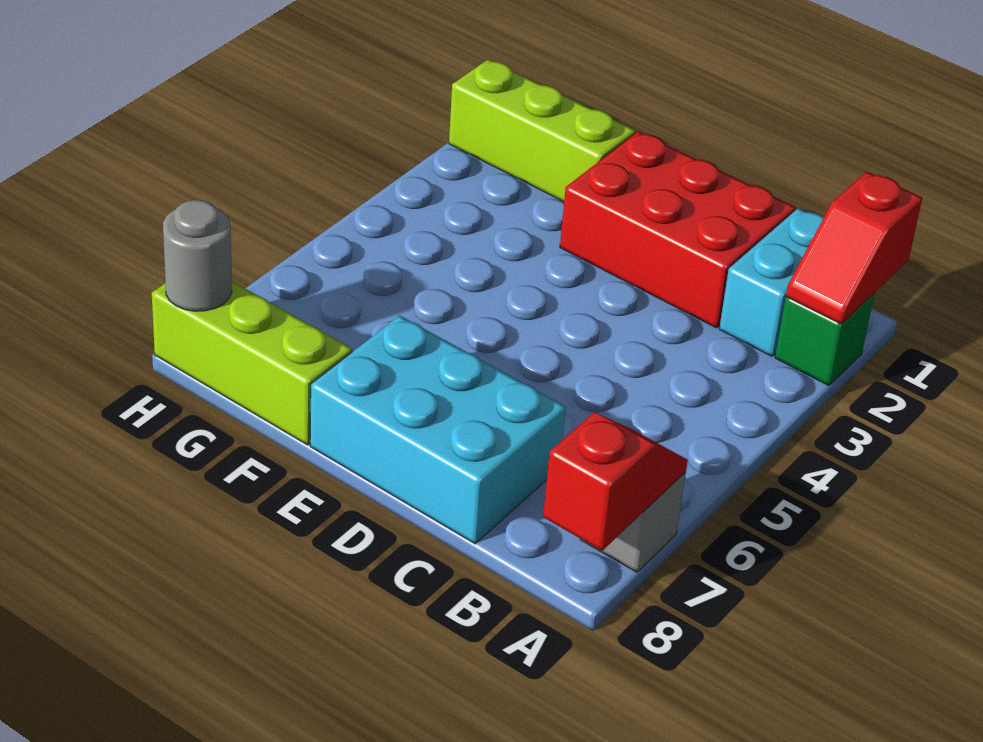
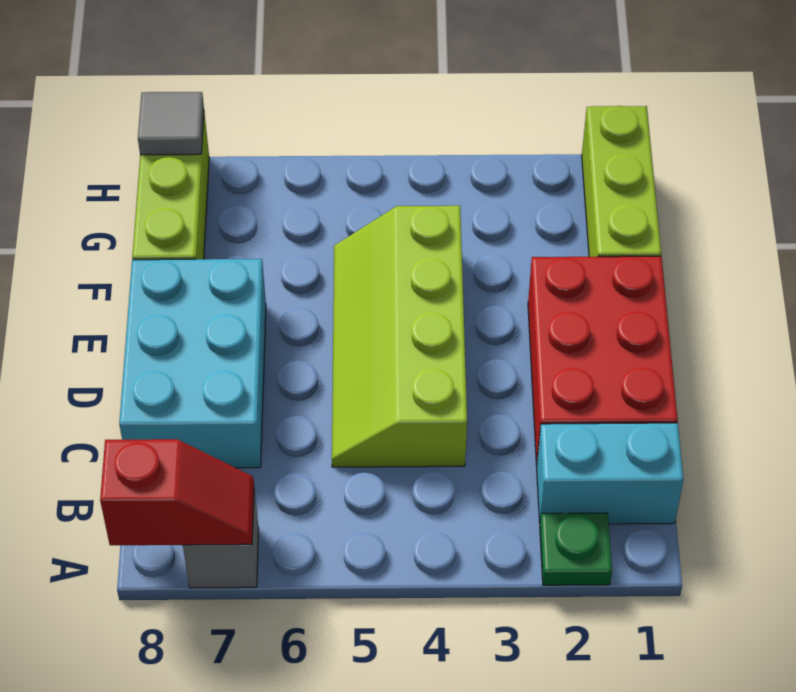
red slope A1:A2 level 2 top 1 -> none
green brick A2 level 1 -> green plate A2 level 1
none -> lime slope C4:F5 level 1 top 4
grey round brick H8 level 2 -> grey tile H8 level 2

